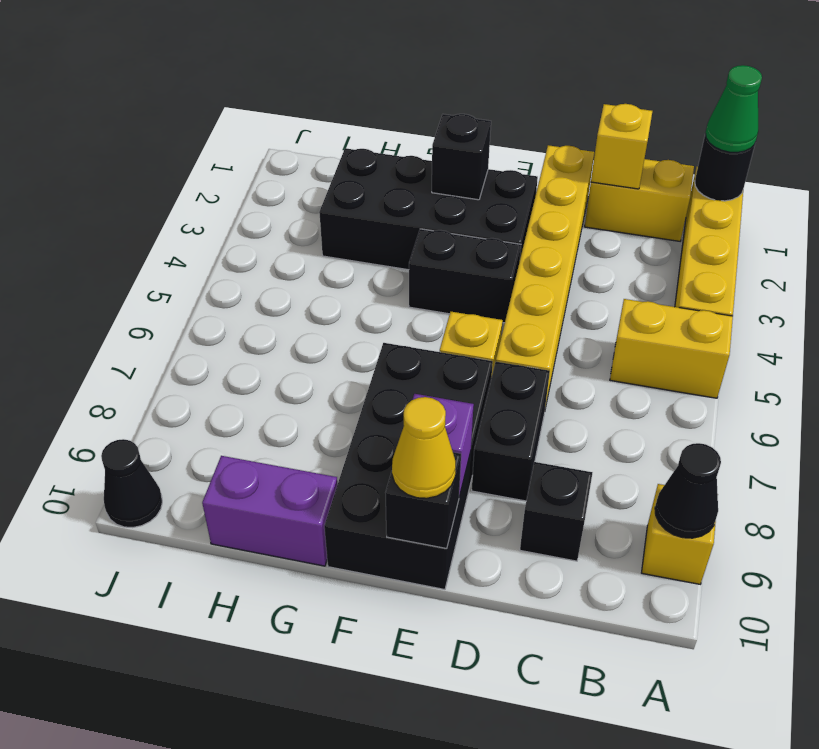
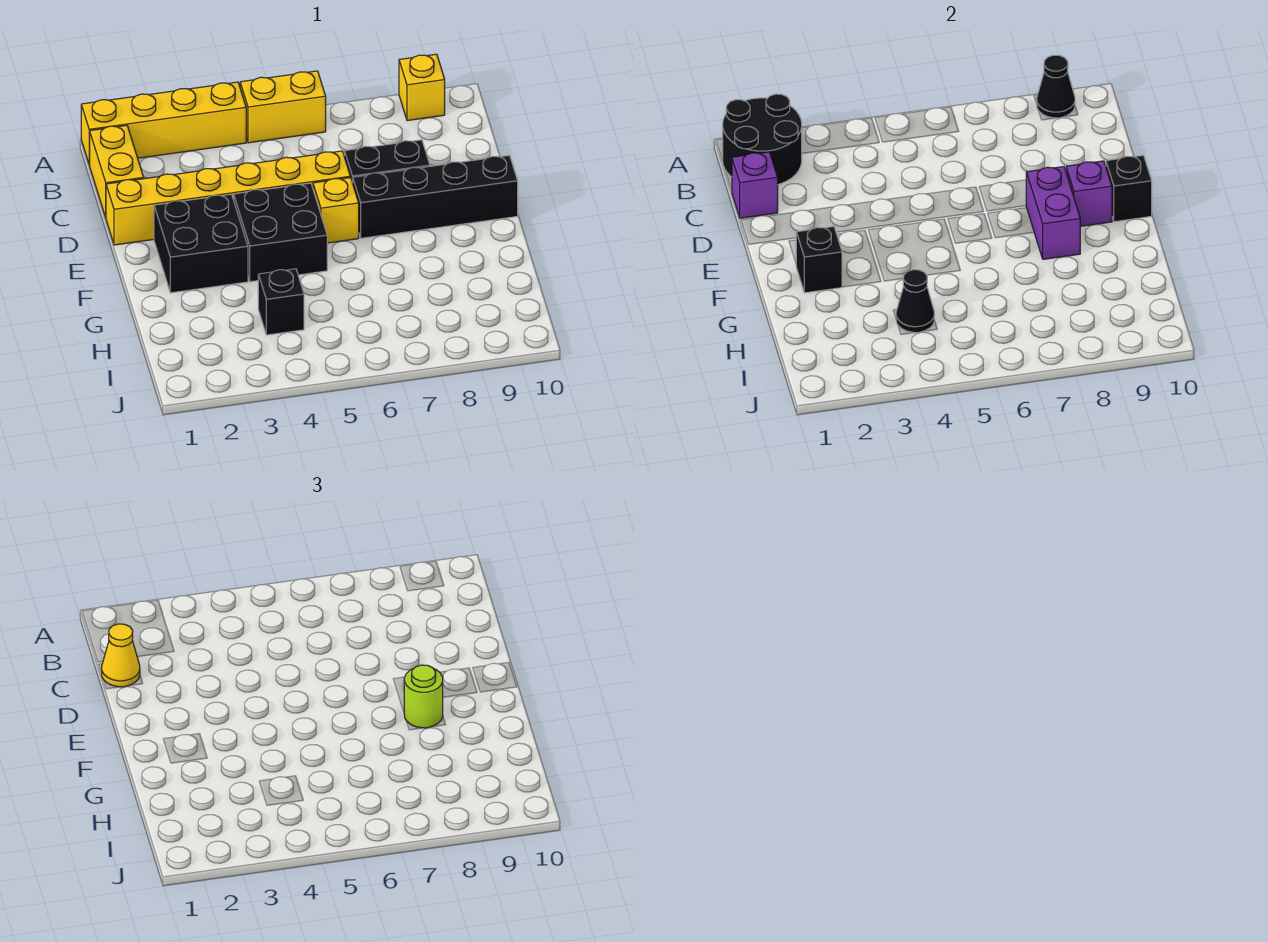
black round brick A1 level 2 -> black round brick A1:B2 level 2
green cone A1 level 3 -> none
yellow brick A5:B5 level 1 -> yellow brick A5:A6 level 1
yellow brick C1 level 2 -> purple brick C1 level 2
black brick C9 level 1 -> black brick H4 level 1
black brick E2:H3 level 1 -> black brick E2:F3 level 1
black brick E4:F4 level 1 -> black brick E4:F5 level 1
black brick E7:F10 level 1 -> black brick E7:E10 level 1
yellow cone E10 level 3 -> yellow cone C1 level 3
none -> lime round brick F8 level 3
purple brick G10:H10 level 1 -> purple brick E8:F8 level 2
black cone J10 level 1 -> black cone H4 level 2

